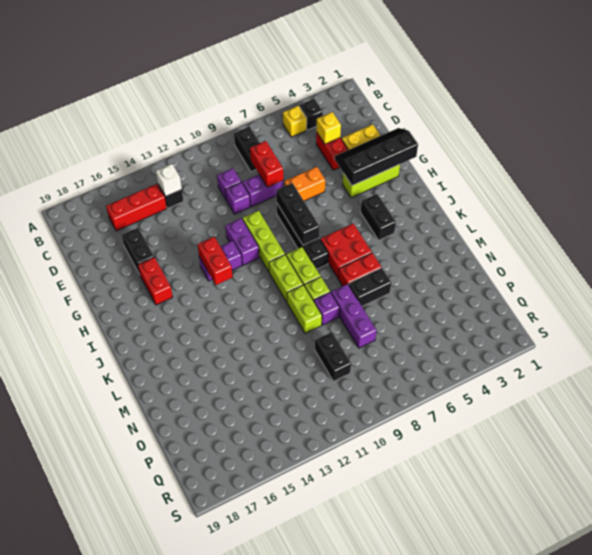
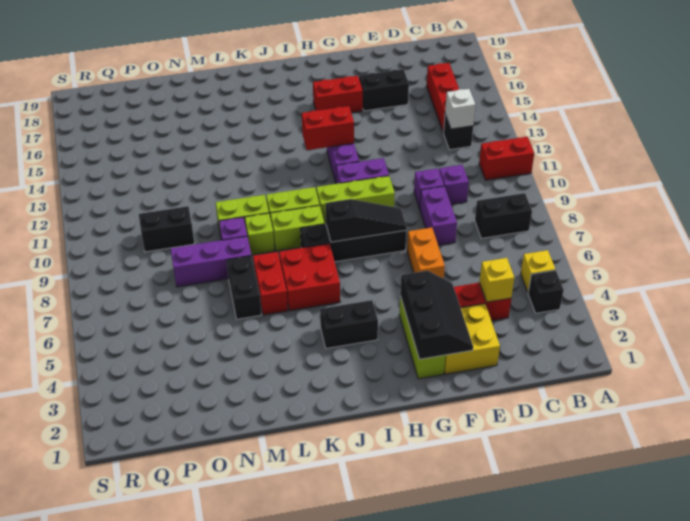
red brick D8:E8 level 2 -> red brick A11:B11 level 1
black slope F1:G4 level 2 top G -> black slope F2:G4 level 2 top G
black brick G8:I8 level 2 -> black slope G8:I8 level 2 top I

